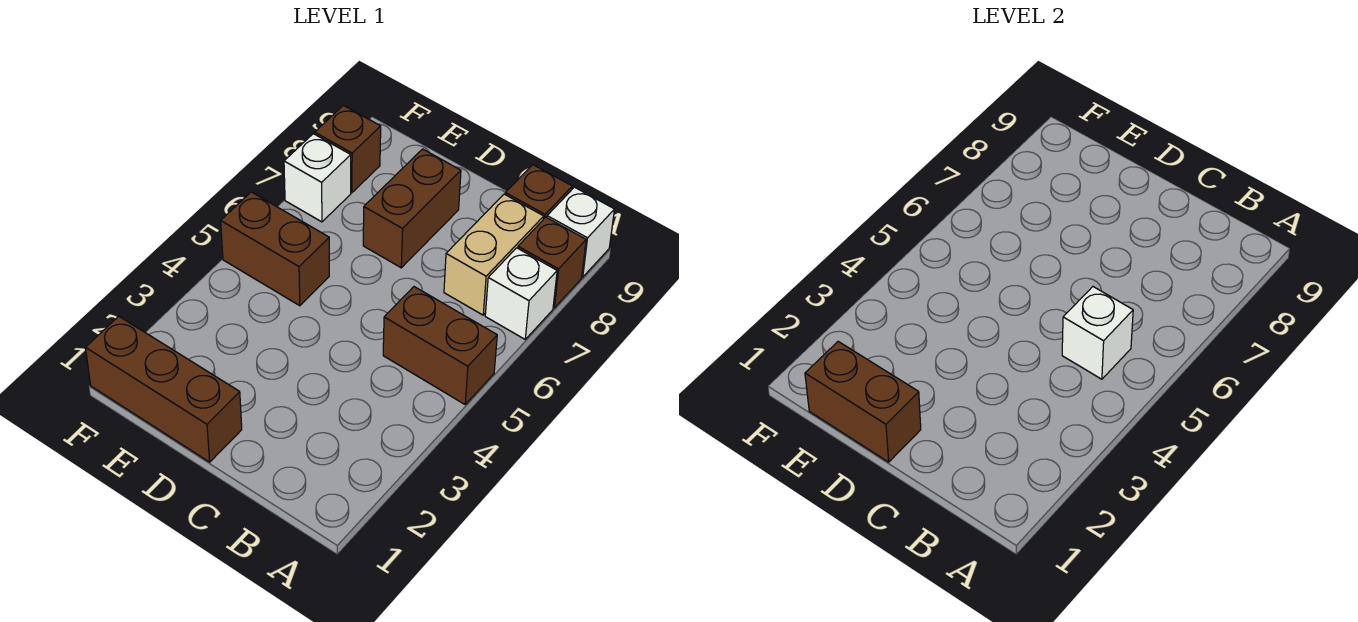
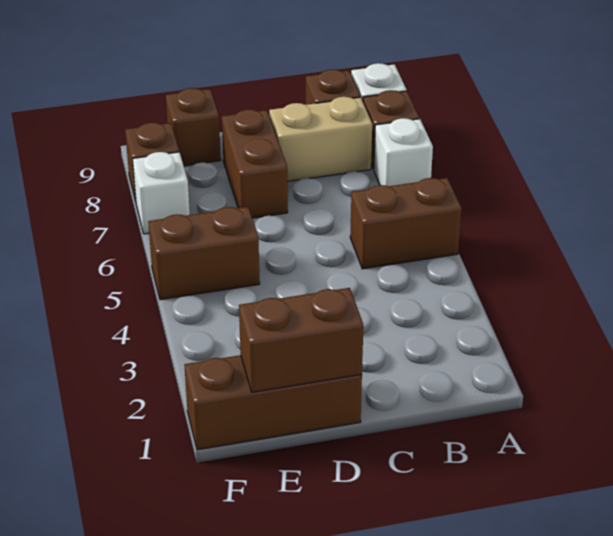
white brick B5 level 2 -> none
tan brick B7:B8 level 1 -> tan brick B8:C8 level 1
none -> brown brick E9 level 1

